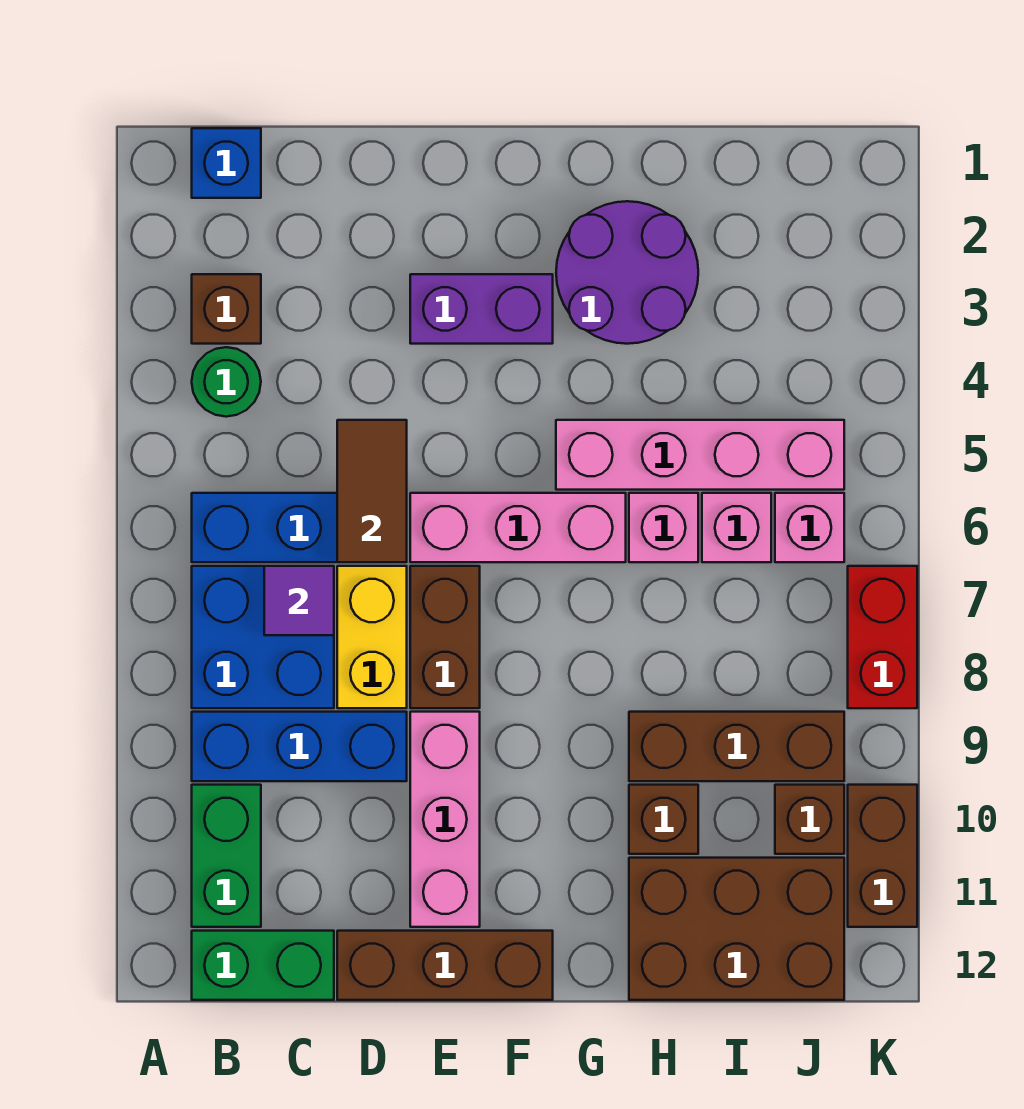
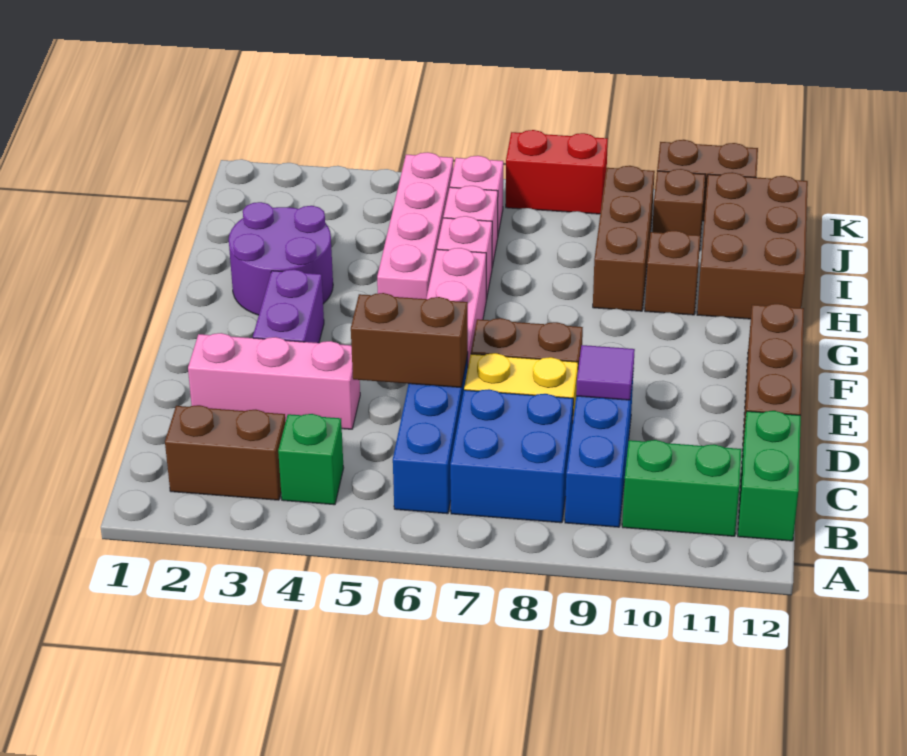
blue brick B1 level 1 -> none
brown brick B3 level 1 -> brown brick B2:B3 level 1
green round brick B4 level 1 -> green brick B4 level 1
purple tile C7 level 2 -> purple tile D9 level 2
brown tile D5:D6 level 2 -> brown brick D5:D6 level 2
pink brick E9:E11 level 1 -> pink brick D2:D4 level 1

